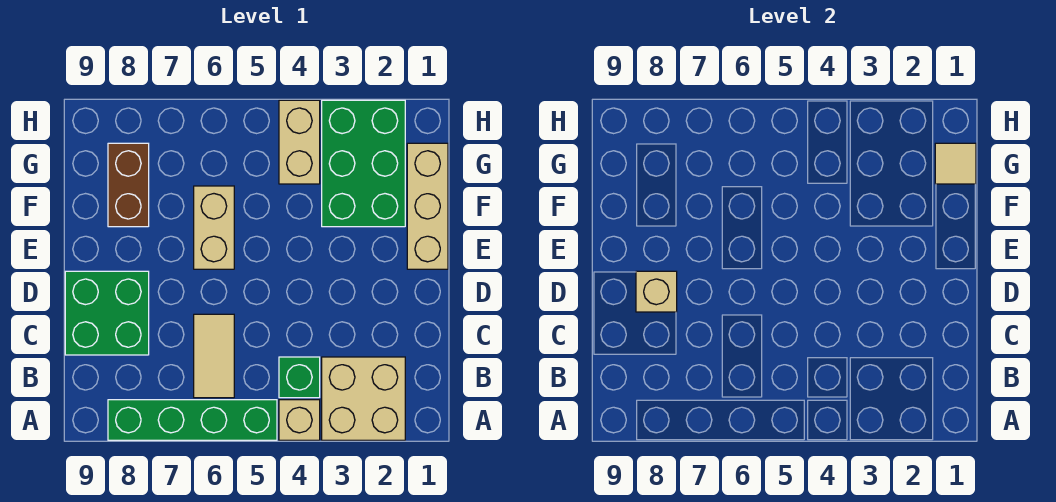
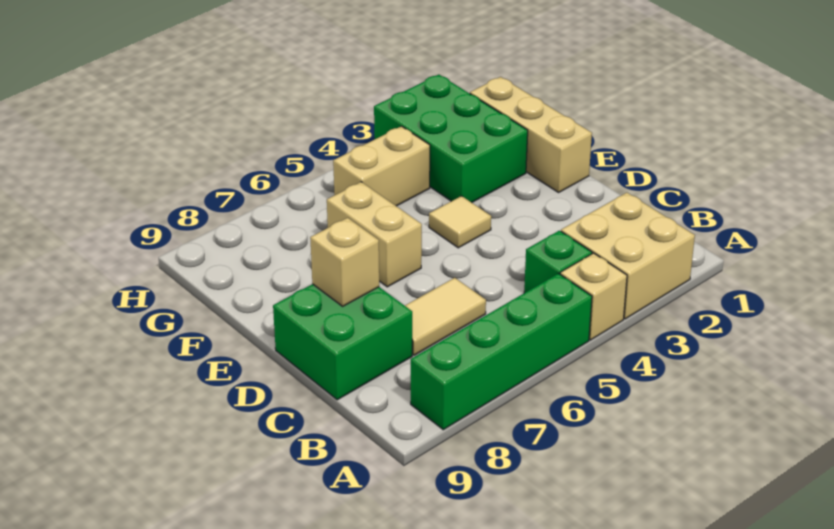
tan tile B6:C6 level 1 -> tan tile C6:C7 level 1
brown brick F8:G8 level 1 -> none
tan tile G1 level 2 -> tan tile E4 level 1
tan brick G4:H4 level 1 -> tan brick G4:G5 level 1

